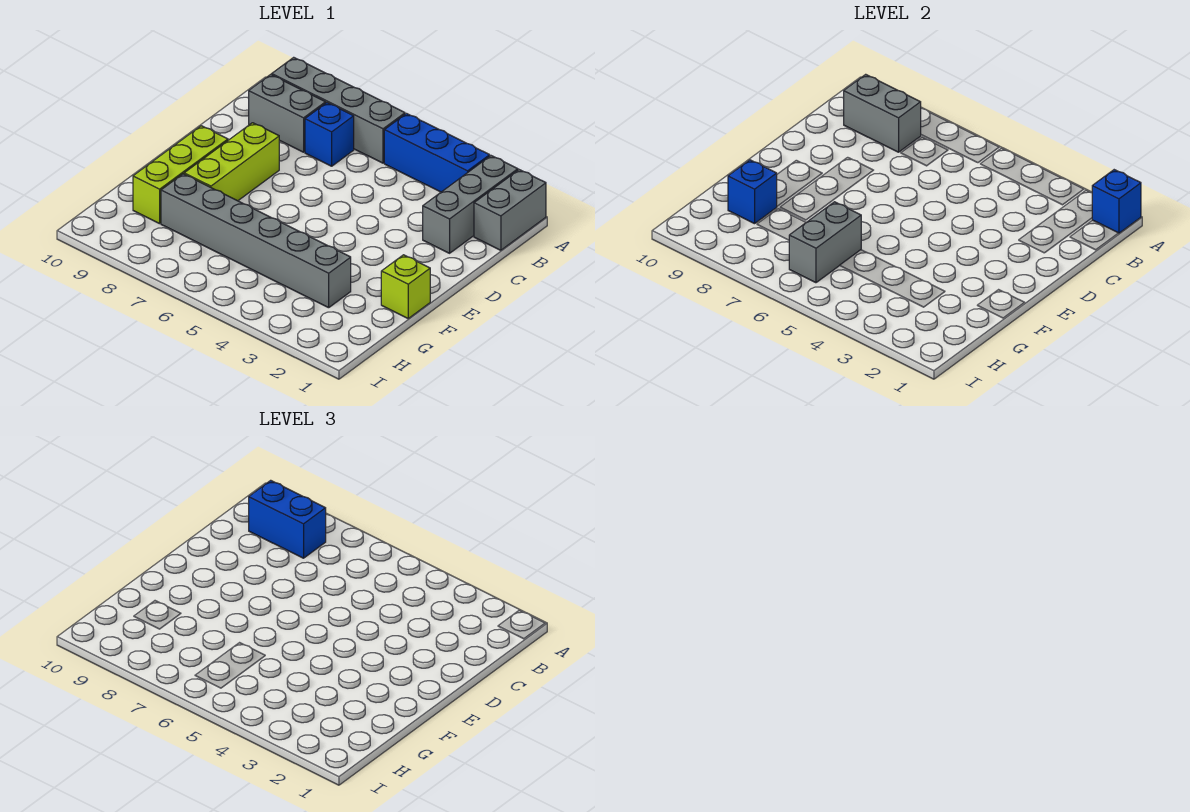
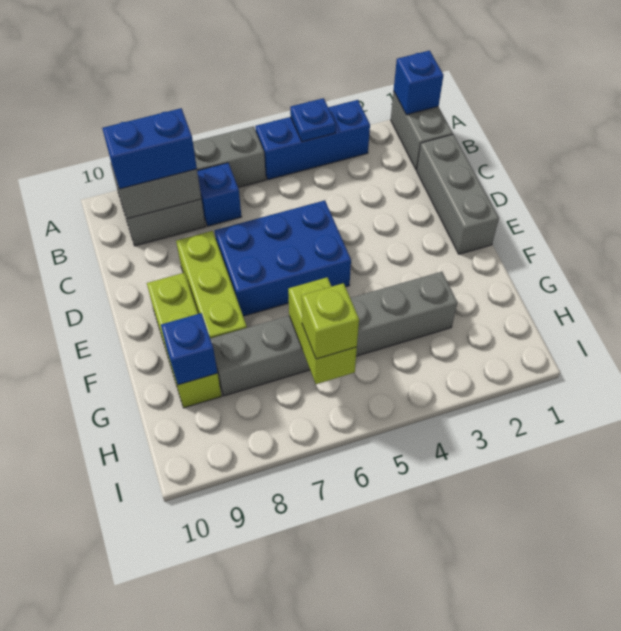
grey brick A2:C2 level 1 -> grey brick C1:E1 level 1
none -> blue plate A4 level 2
none -> blue brick D5:E7 level 1
lime brick F1 level 1 -> lime brick H6 level 3
grey brick G6:H6 level 2 -> lime brick G6:H6 level 2

